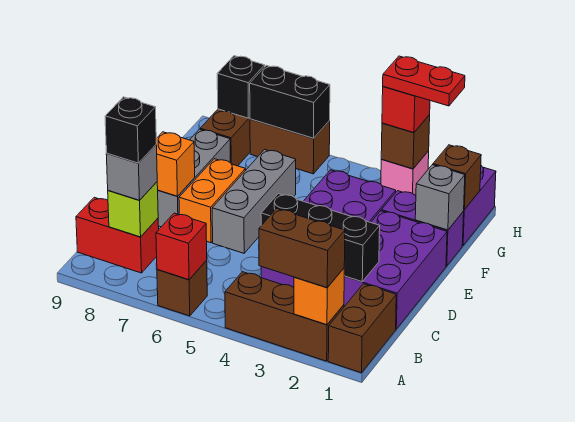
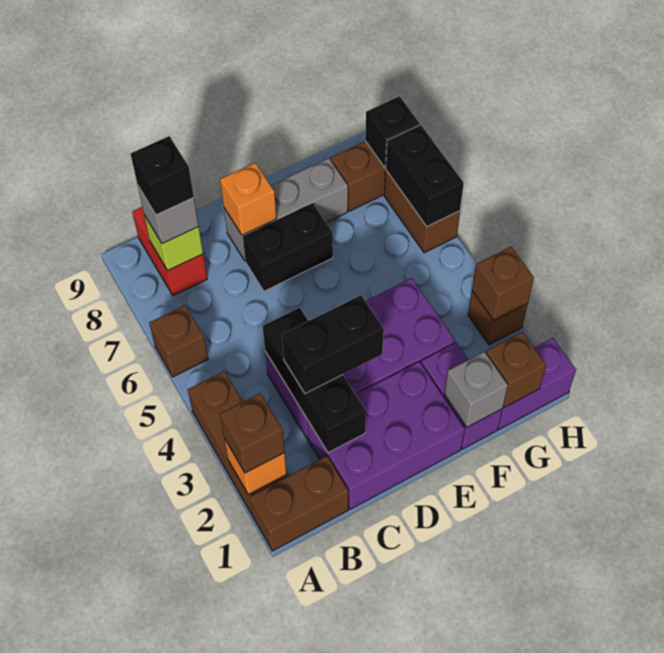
brown brick A2:A3 level 3 -> brown brick A2 level 3
red brick A6 level 2 -> none
none -> black brick C3:D3 level 3
grey brick D6:F6 level 1 -> none
orange brick D7:E7 level 1 -> black brick D7:E7 level 1
red plate H2:H3 level 4 -> none
pink brick H3 level 1 -> brown brick H3 level 1
red brick H3 level 3 -> none

